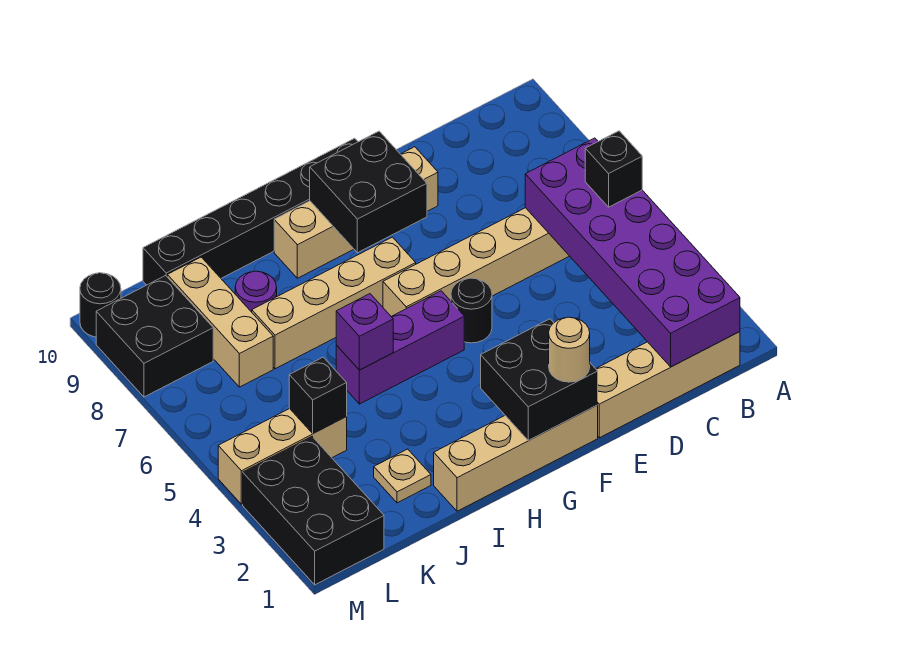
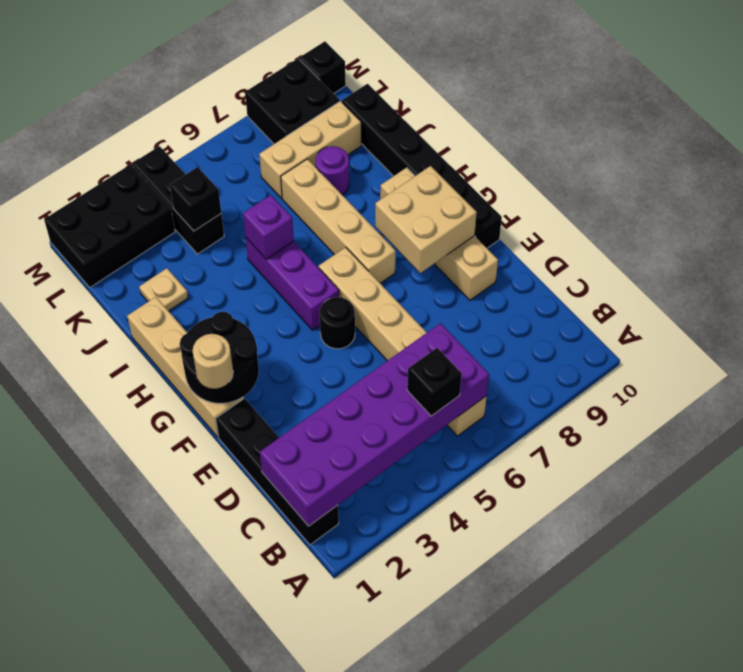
tan brick B1:E1 level 1 -> black brick B1:E1 level 1
black brick F1:G2 level 2 -> black round brick F1:G2 level 2
black brick F8:G9 level 2 -> tan brick F8:G9 level 2
tan brick K4:M4 level 1 -> black brick K4:M4 level 1
black round brick M10 level 1 -> black brick M10 level 1

